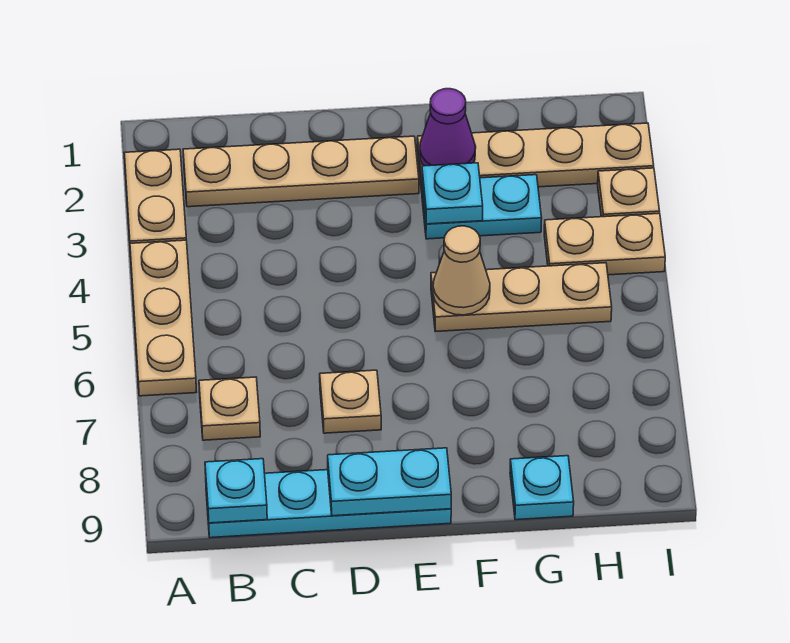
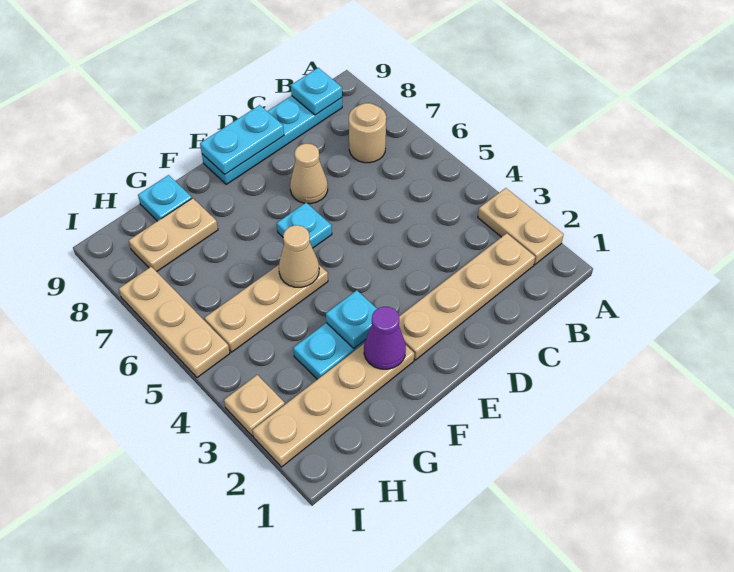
tan plate A4:A6 level 1 -> tan plate I5:I7 level 1
tan plate B7 level 1 -> tan round brick B7 level 1
tan plate D7 level 1 -> tan cone D7 level 1
none -> cyan plate E6 level 1
tan plate H4:I4 level 1 -> tan plate G8:H8 level 1

